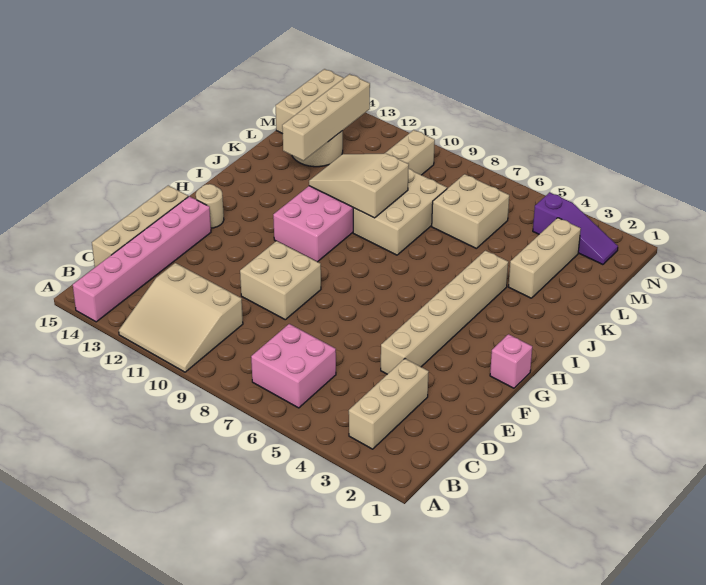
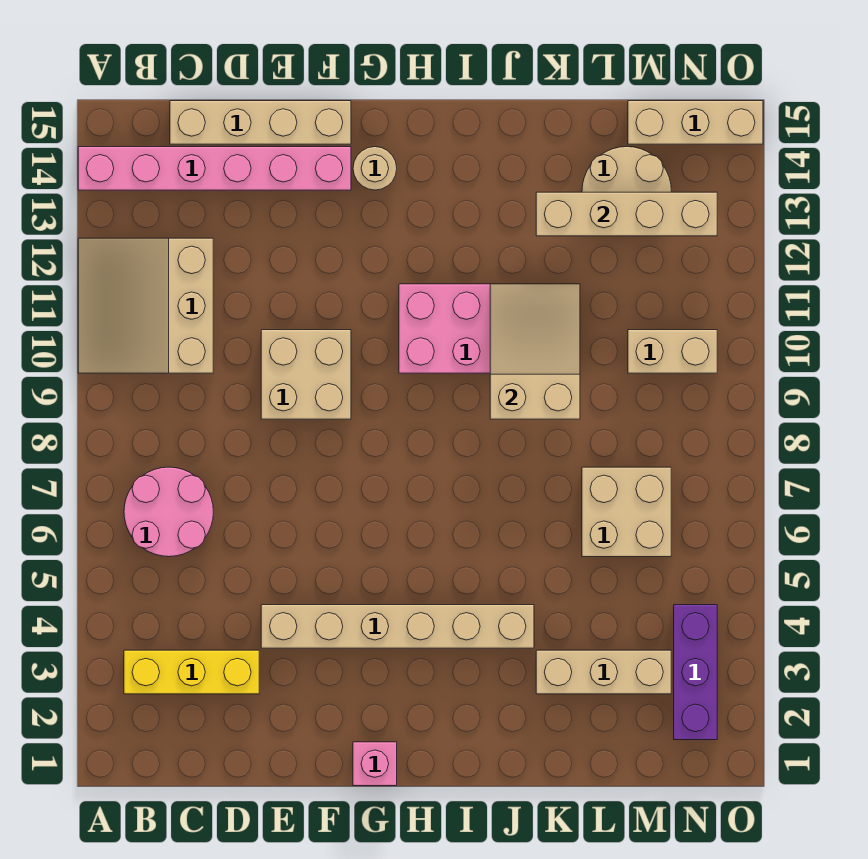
tan brick B3:D3 level 1 -> yellow brick B3:D3 level 1
pink brick B6:C7 level 1 -> pink round brick B6:C7 level 1
tan brick J8:L9 level 1 -> none
purple slope N2:N4 level 1 top 4 -> purple brick N2:N4 level 1

